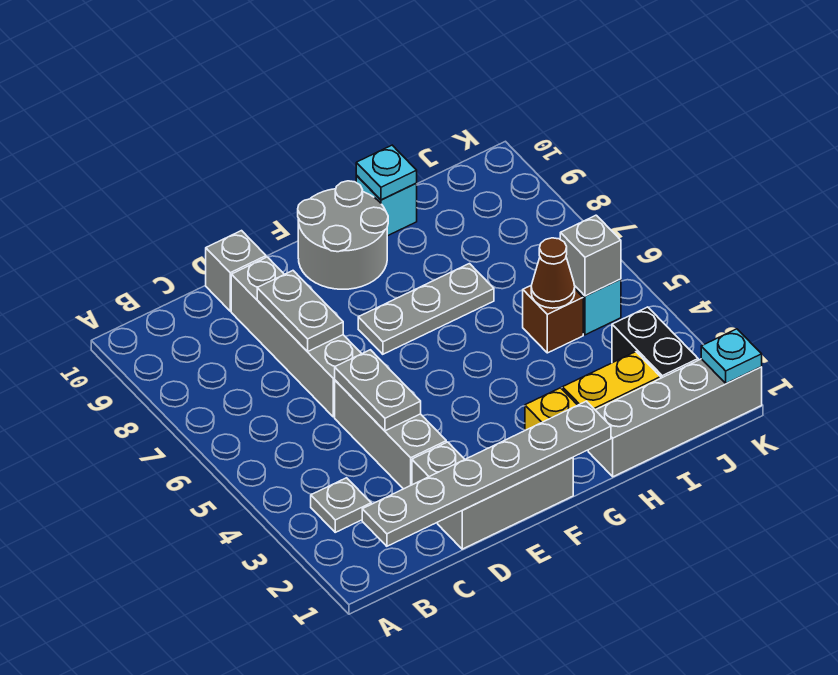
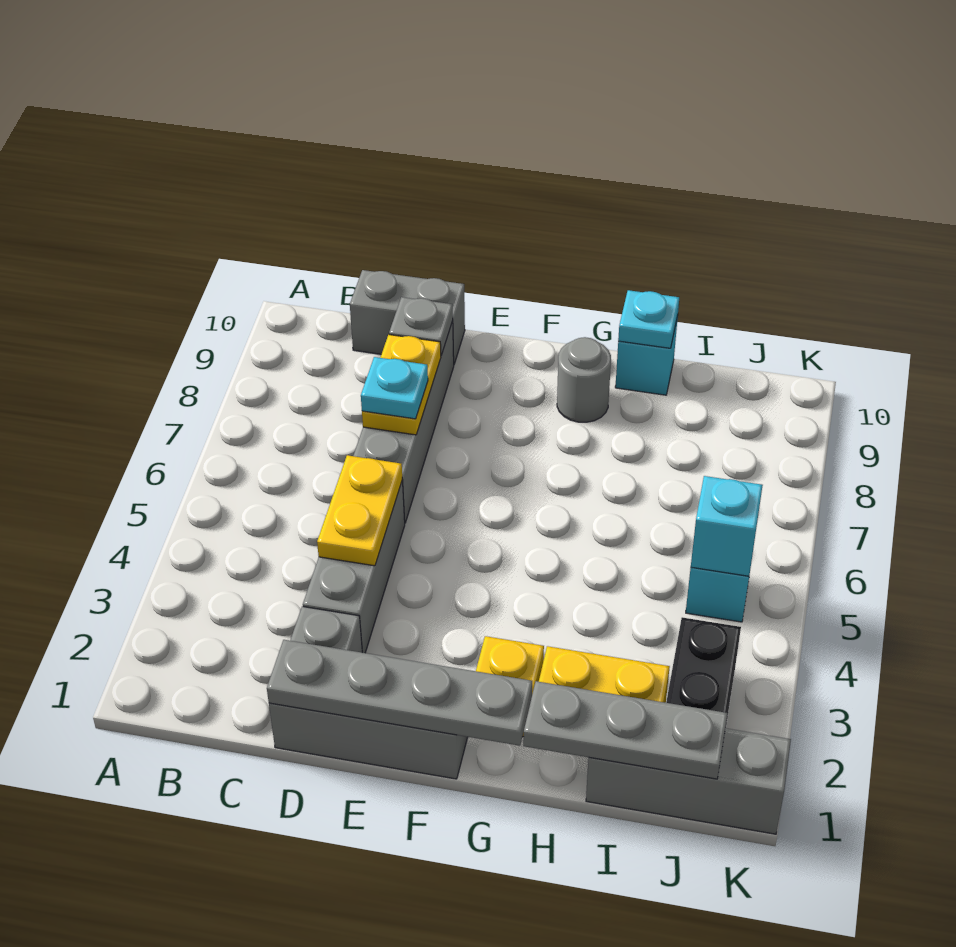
grey plate B1:G1 level 2 -> grey plate D1:G1 level 2
grey plate B3 level 1 -> grey plate D9 level 2
grey plate D4:D5 level 2 -> yellow plate D4:D5 level 2
grey plate D7:D8 level 2 -> yellow plate D7:D8 level 2
grey brick D10 level 1 -> grey brick C10:D10 level 1
grey plate F7:H7 level 1 -> grey plate H1:J1 level 2
grey round brick F9:G10 level 1 -> grey round brick G9 level 1
grey brick H1:K1 level 1 -> grey brick I1:K1 level 1
brown brick I5 level 1 -> none
brown cone I5 level 2 -> none
grey brick J5 level 2 -> cyan brick J5 level 2
cyan plate K1 level 2 -> cyan plate D7 level 3

